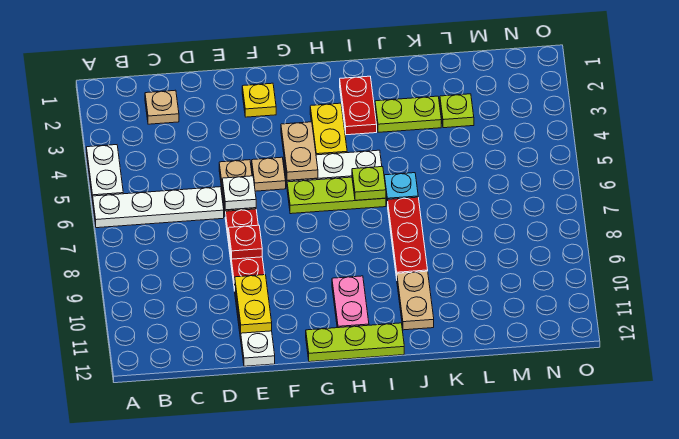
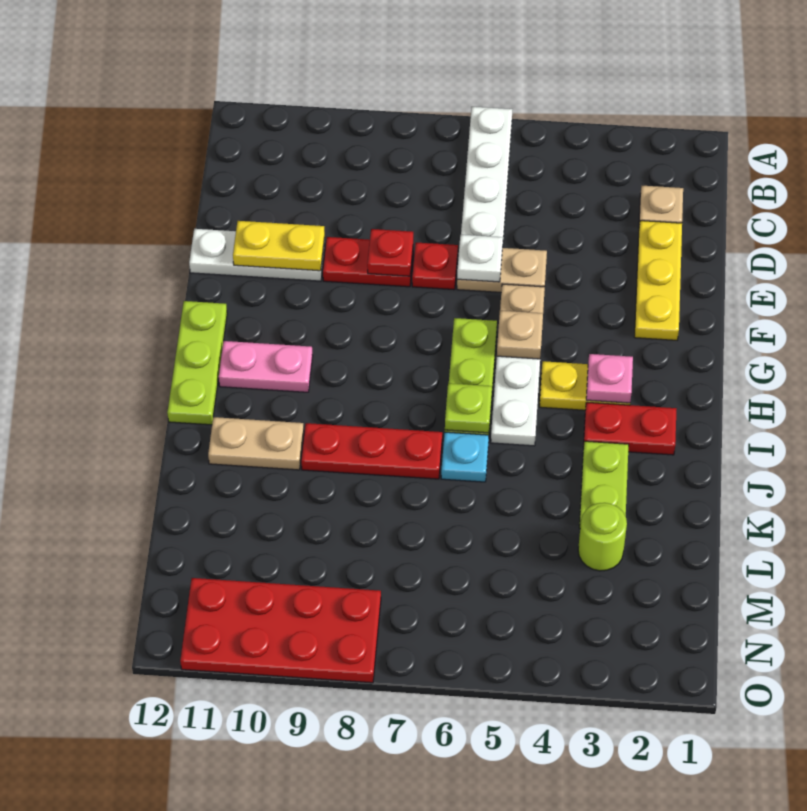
white plate A4:A5 level 1 -> none
yellow plate F2 level 1 -> yellow plate D2:F2 level 1
tan plate G4:G5 level 2 -> tan plate G5 level 2
none -> pink plate H3 level 2
lime plate L3 level 1 -> lime round brick L3 level 1
none -> red plate N8:O11 level 1

